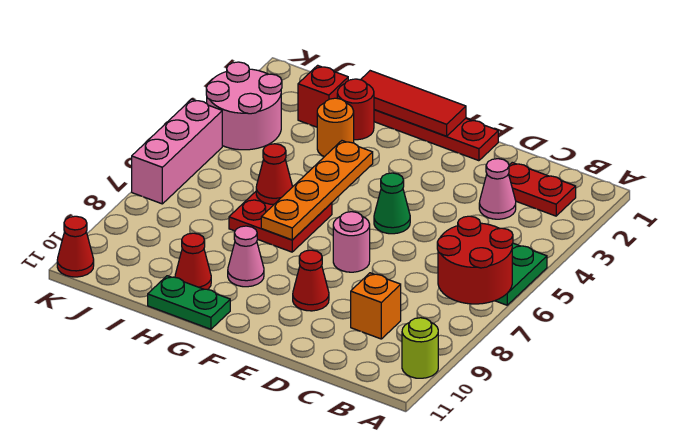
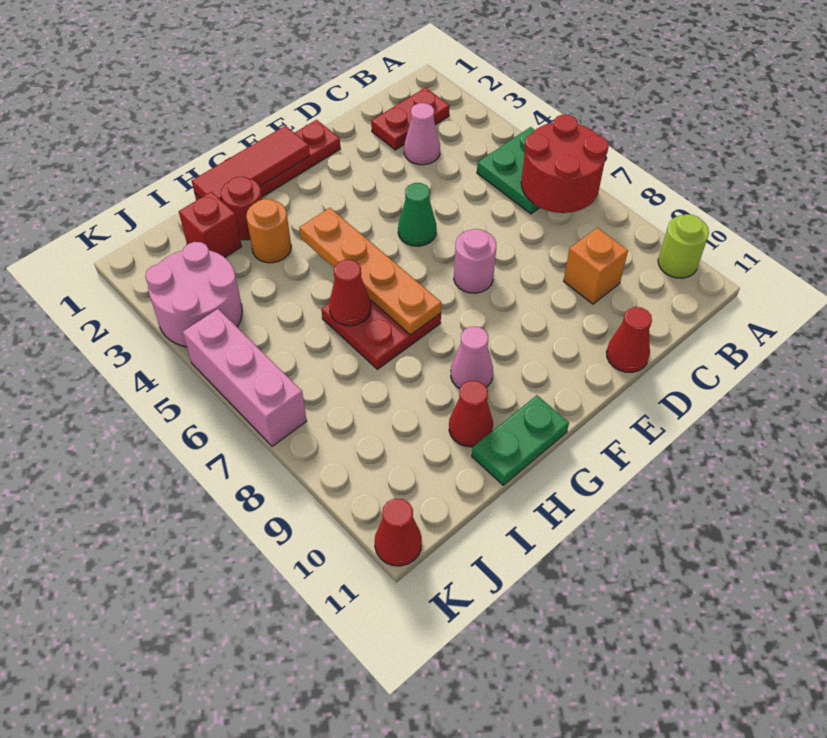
red cone E9 level 1 -> red cone D11 level 1

